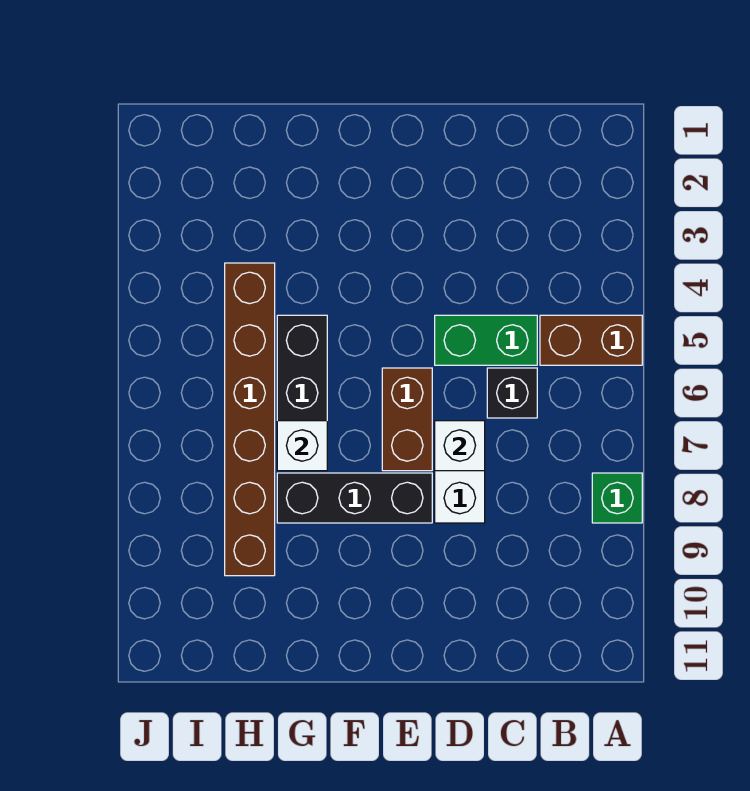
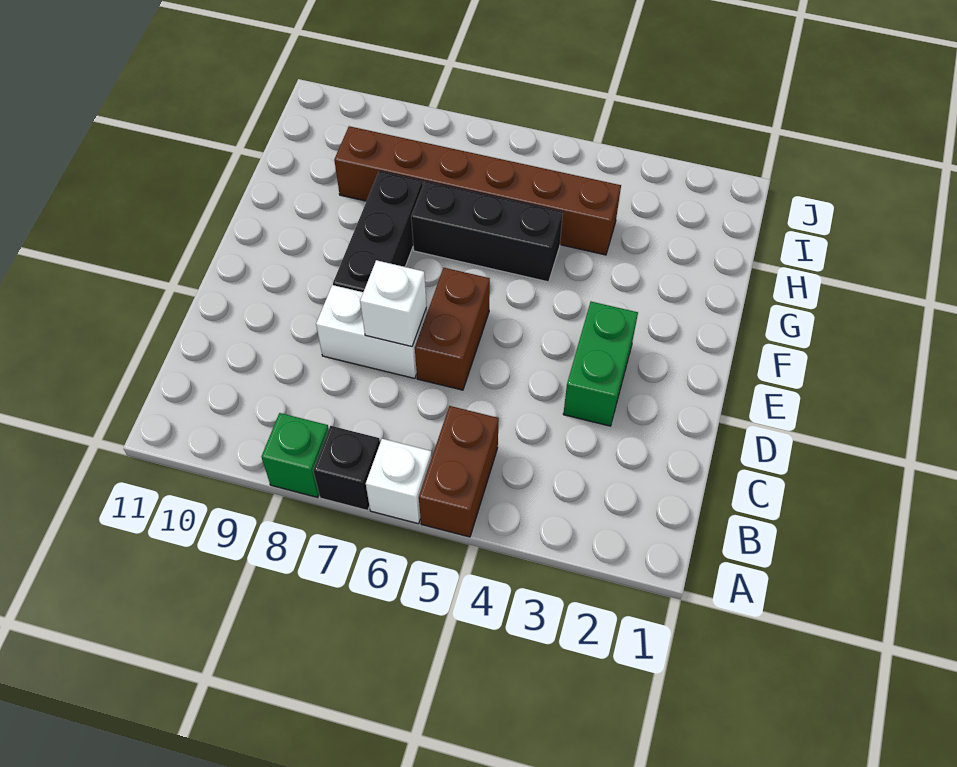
green brick C5:D5 level 1 -> green brick D3:E3 level 1
black brick C6 level 1 -> black brick A7 level 1
brown brick E6:E7 level 1 -> brown brick D6:E6 level 1
white brick G7 level 2 -> white brick A6 level 1

